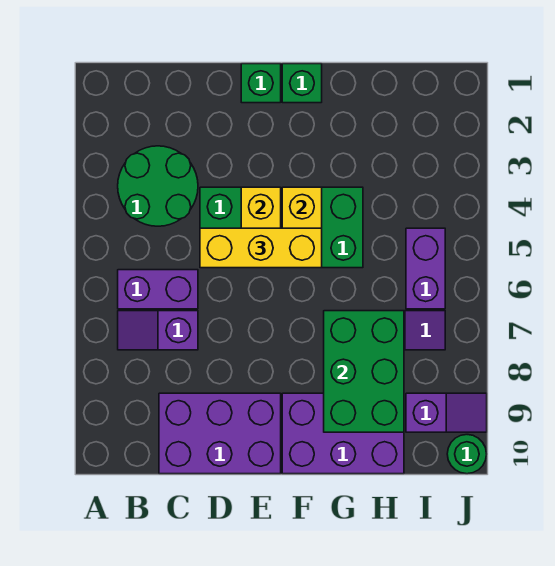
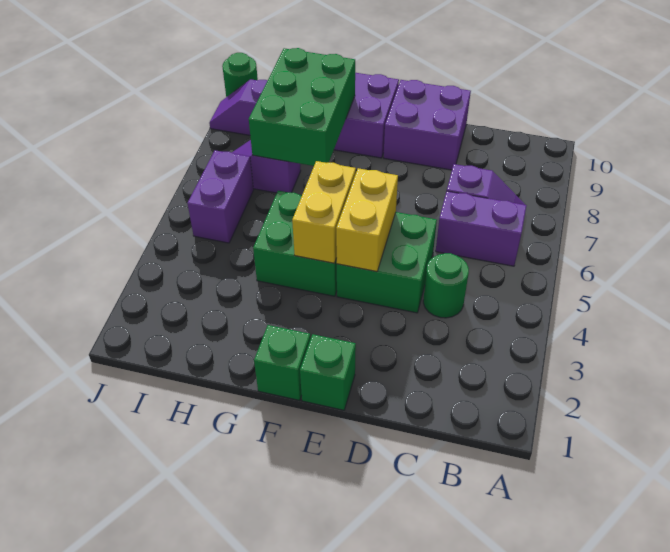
green round brick B3:C4 level 1 -> green round brick C4 level 1
purple brick C9:E10 level 1 -> purple brick D9:E10 level 1
yellow brick D5:F5 level 3 -> none

